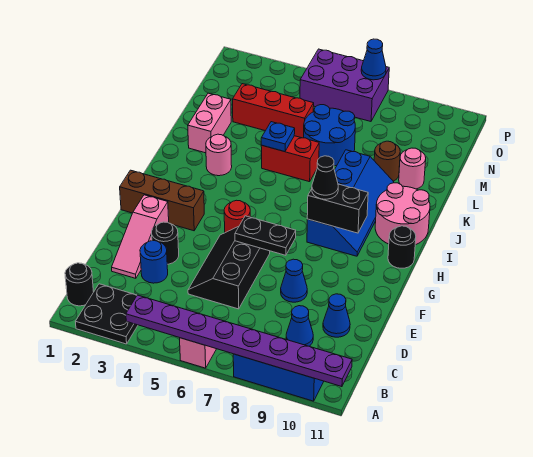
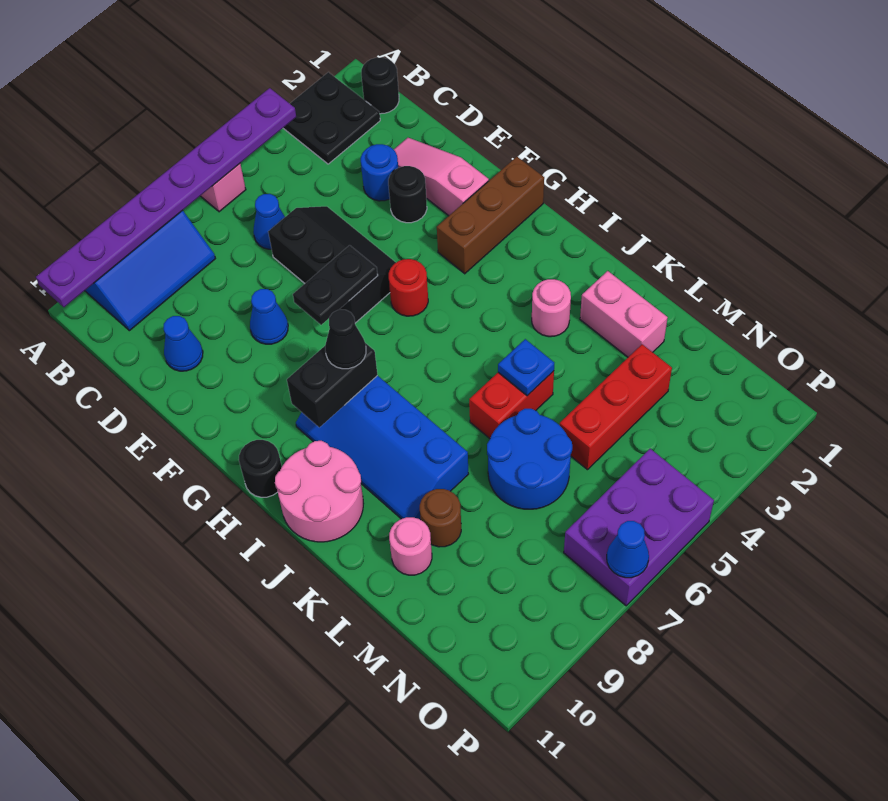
blue cone C9 level 1 -> blue cone C6 level 1

